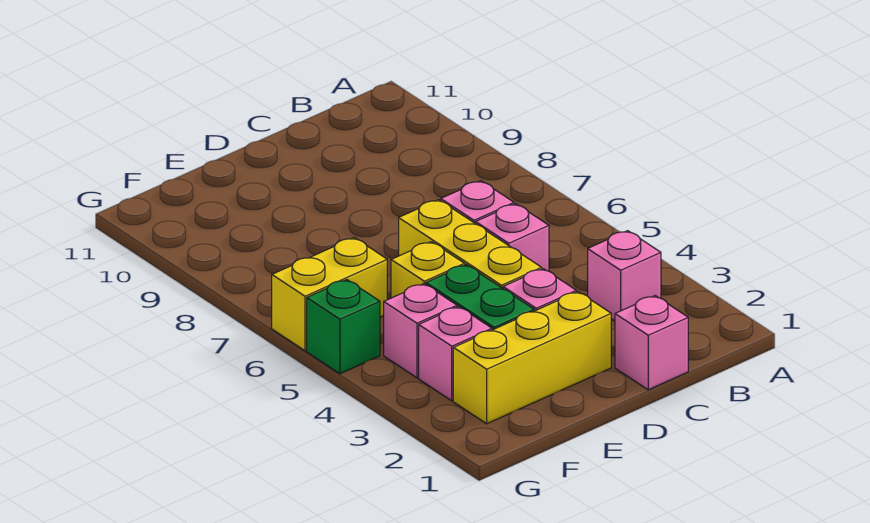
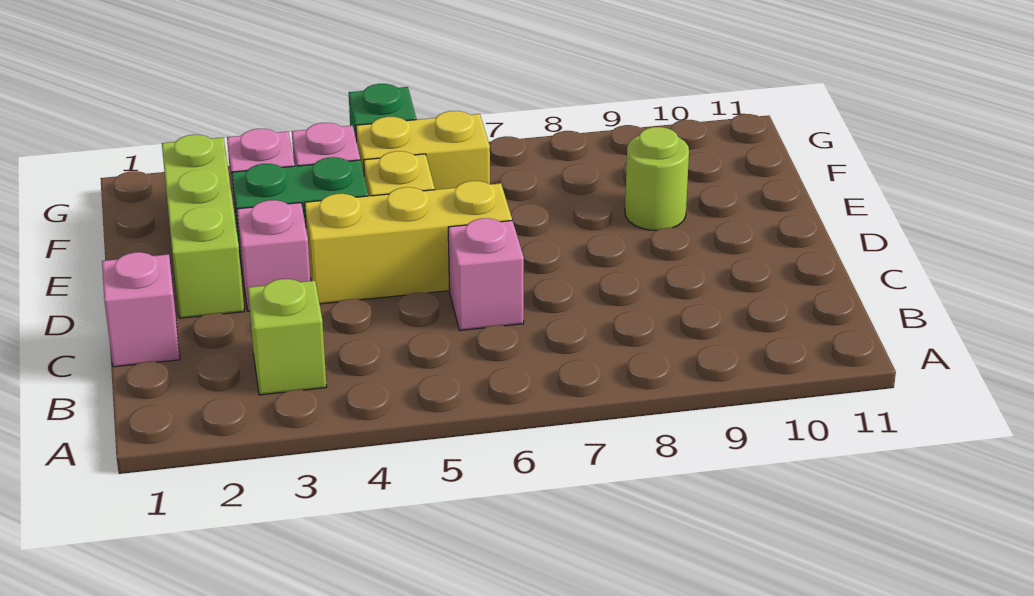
pink brick B3 level 1 -> lime brick B3 level 1
pink brick C5 level 1 -> none
yellow brick D2:F2 level 1 -> lime brick D2:F2 level 1
none -> lime round brick E9 level 1
yellow brick F6:G6 level 1 -> yellow brick F5:F6 level 1

